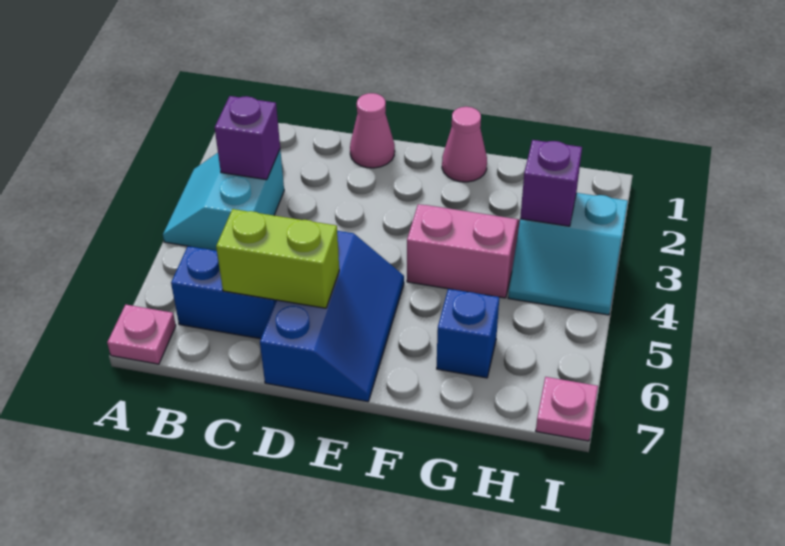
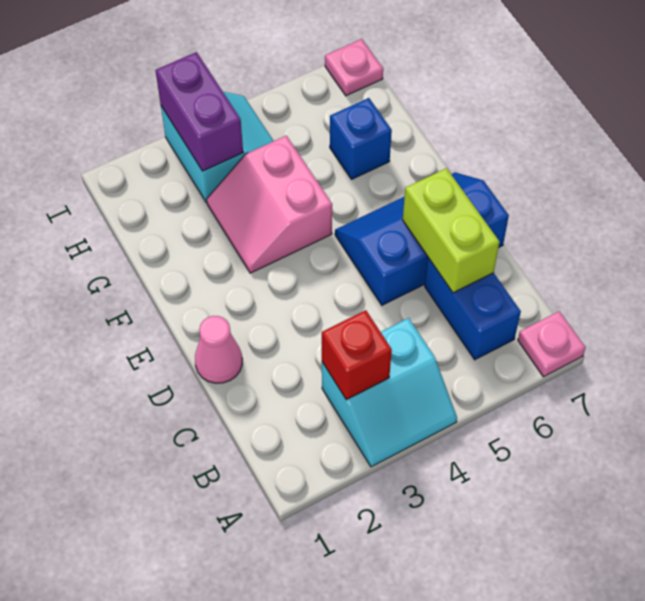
purple brick B3 level 2 -> red brick B3 level 2
pink cone F1 level 1 -> none
purple brick H3 level 2 -> purple brick H3:I3 level 2

